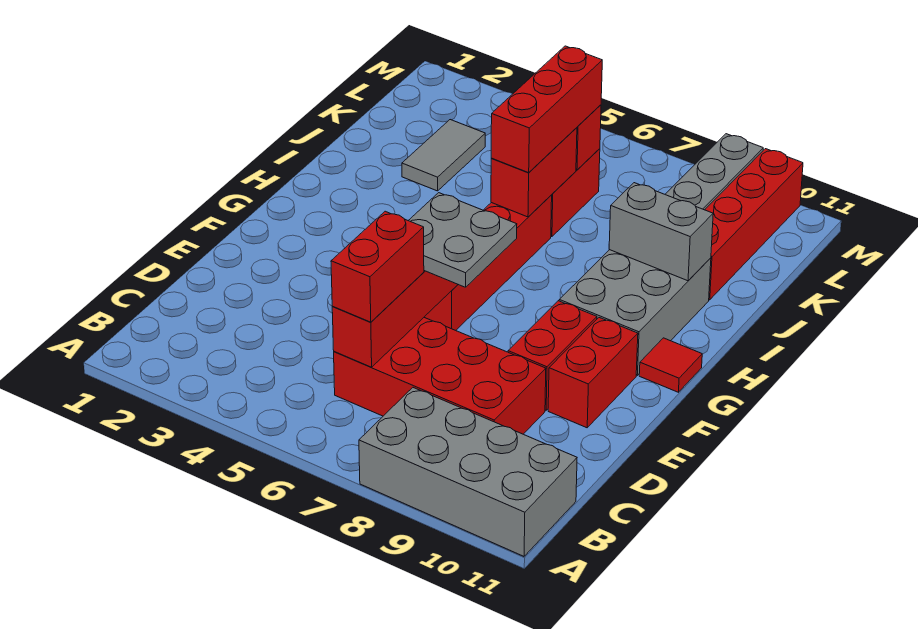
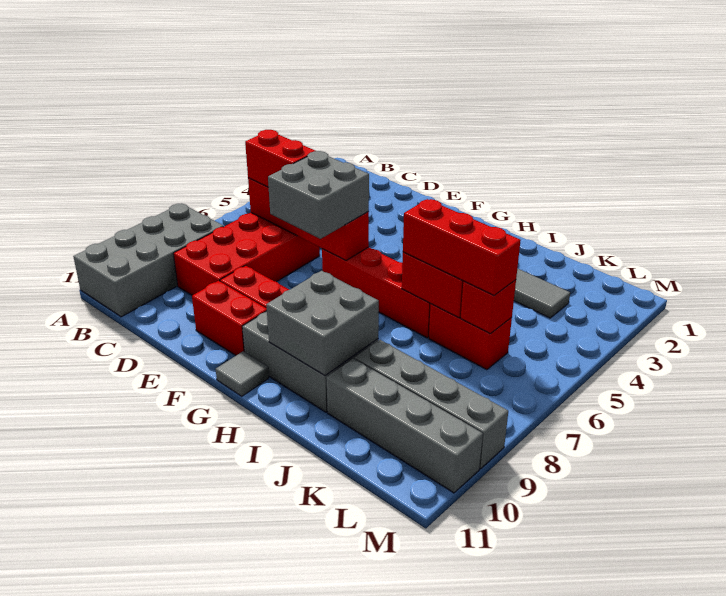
grey plate E6:F7 level 3 -> grey brick E6:F7 level 3
red tile G11 level 1 -> grey tile G11 level 1
grey brick I9:I10 level 2 -> grey brick H9:I10 level 2
red brick J10:M10 level 1 -> grey brick J10:M10 level 1

